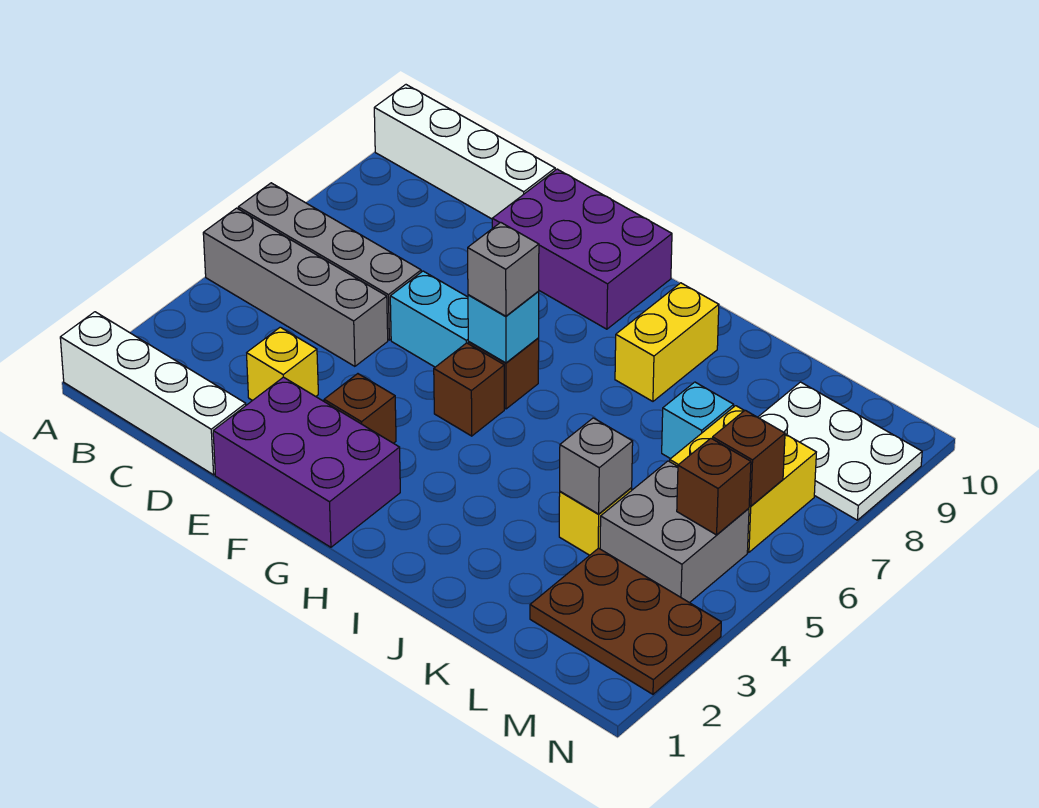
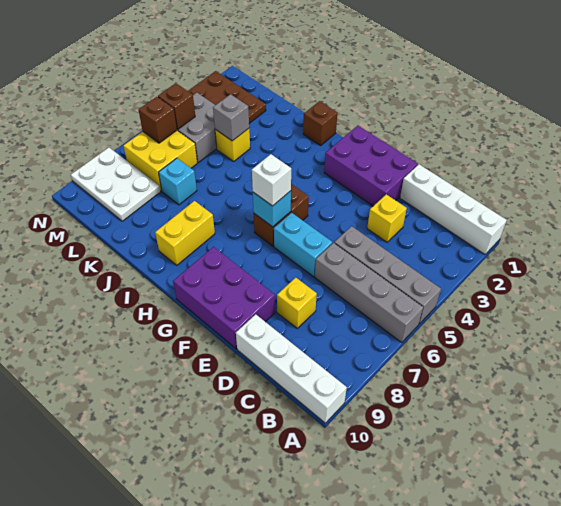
none -> yellow brick D8 level 1
brown brick F3 level 1 -> brown brick I1 level 1
grey brick G6 level 3 -> white brick G6 level 3

